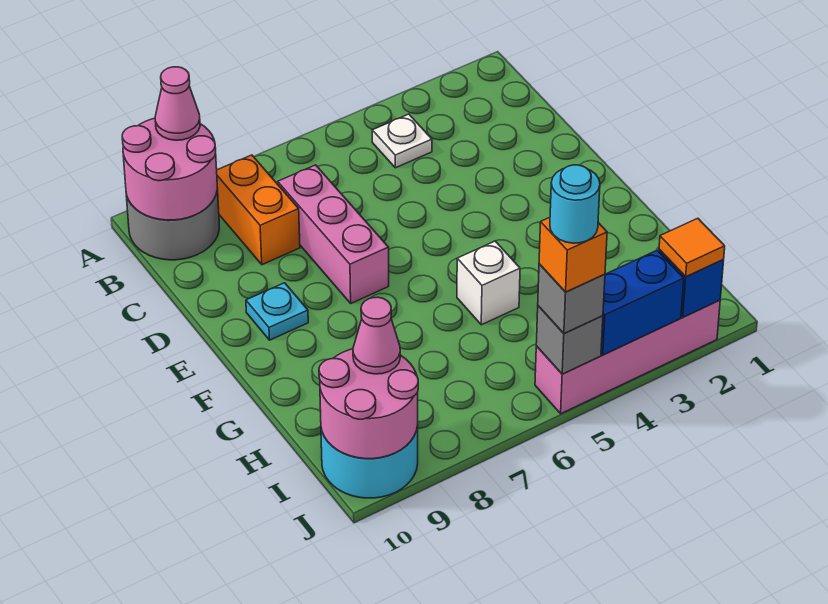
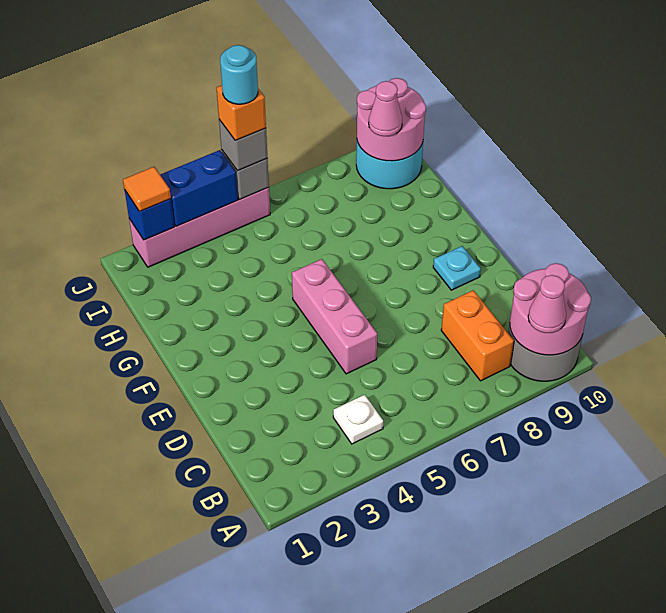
pink brick C7:E7 level 1 -> pink brick D5:F5 level 1
white brick G5 level 1 -> none

